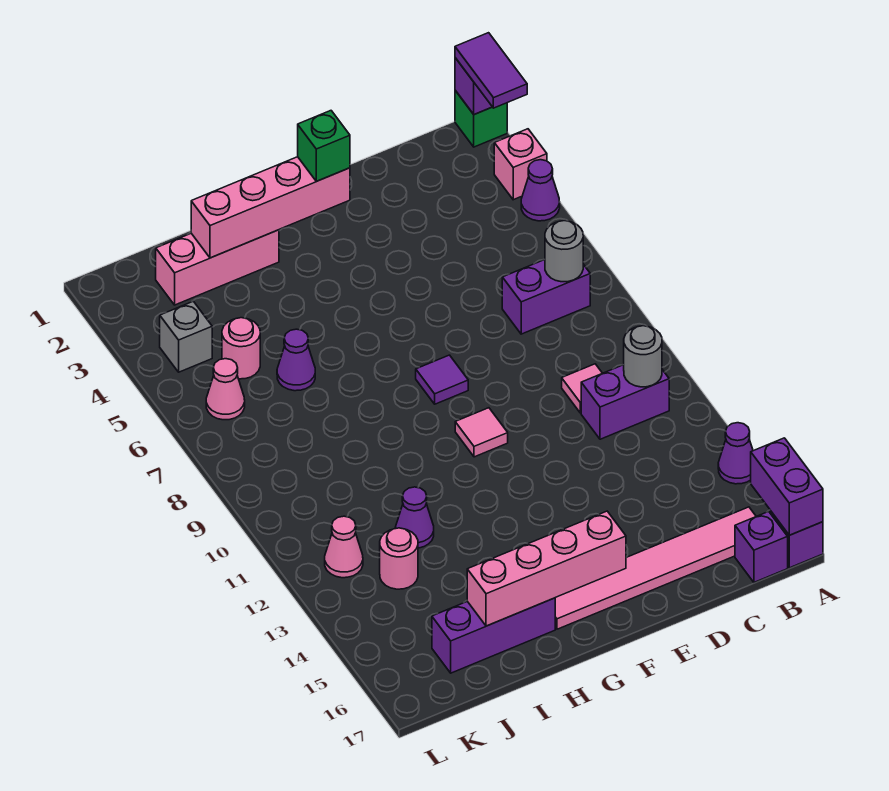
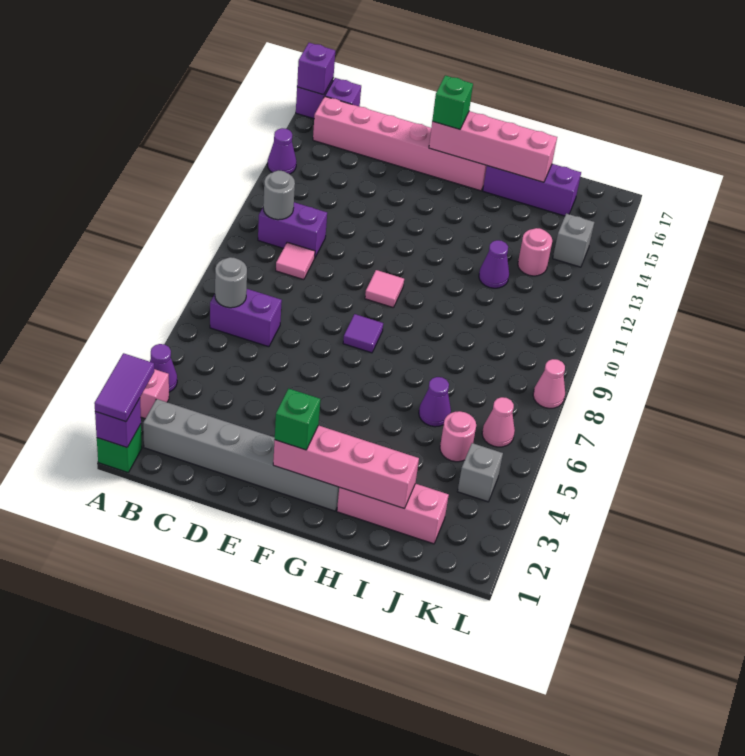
purple brick A16:A17 level 2 -> purple brick A17 level 2
none -> grey brick B2:G2 level 1
pink tile B16:G16 level 1 -> pink brick B16:G16 level 1
none -> green brick F16 level 3
pink cone K12 level 1 -> pink cone L8 level 1
none -> grey brick K14 level 1

